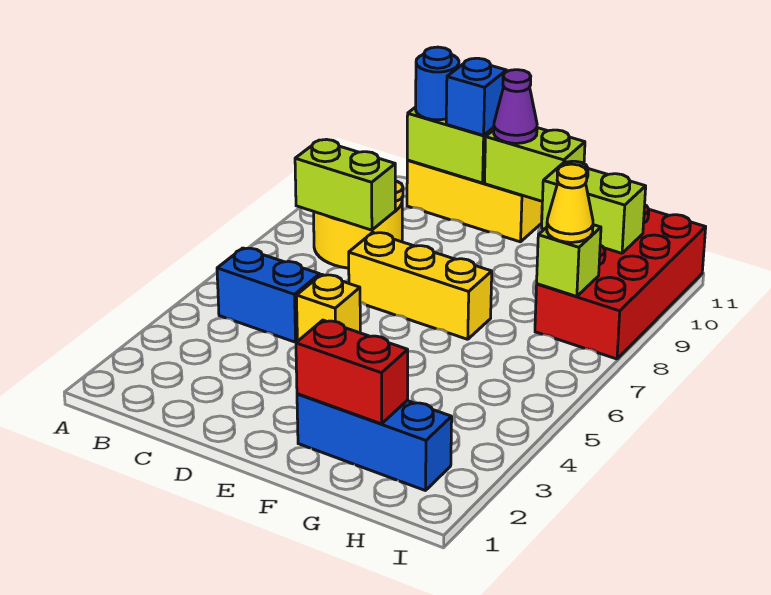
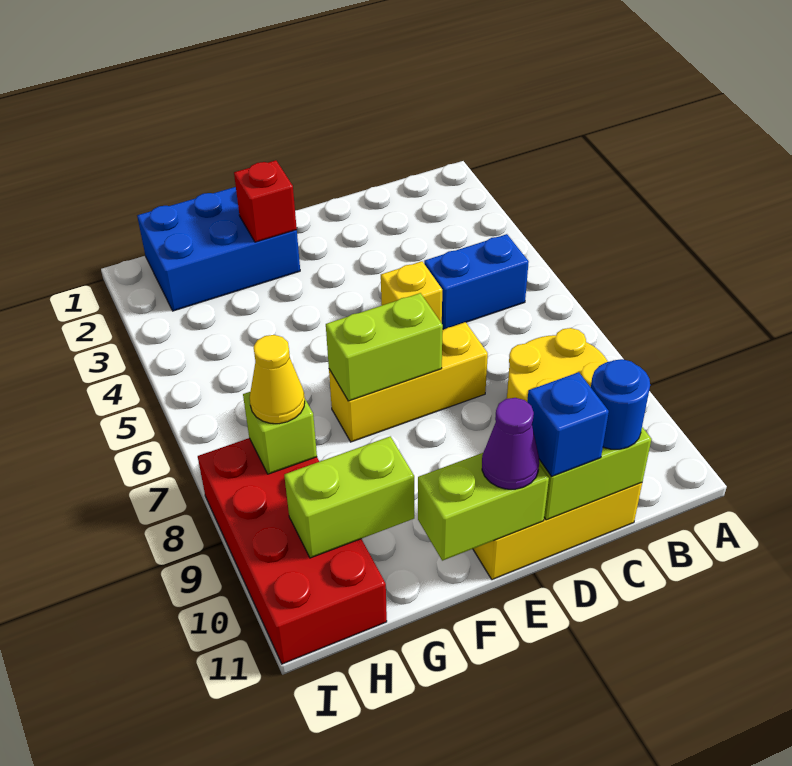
lime brick B8:C8 level 2 -> lime brick E7:F7 level 2
blue brick F2:H2 level 1 -> blue brick F1:H2 level 1
red brick F2:G2 level 2 -> red brick F2 level 2

